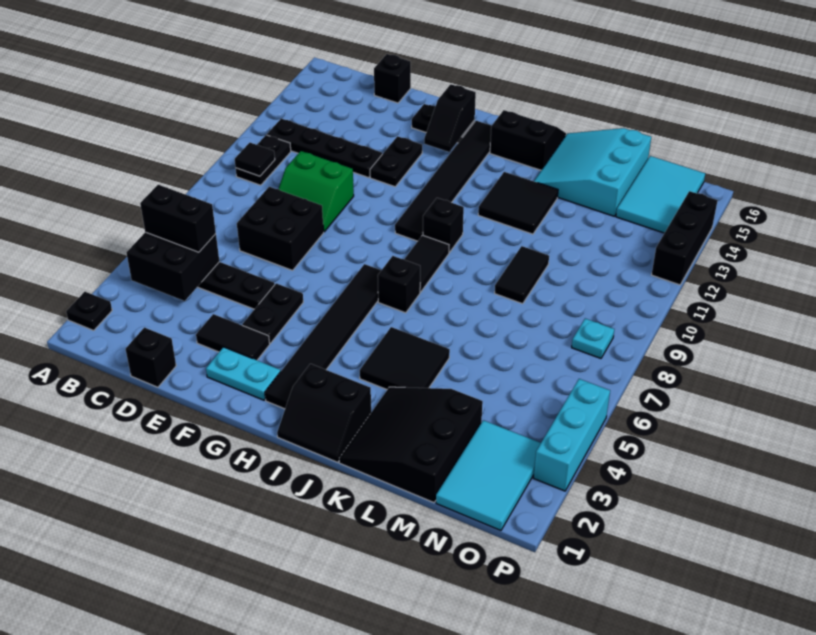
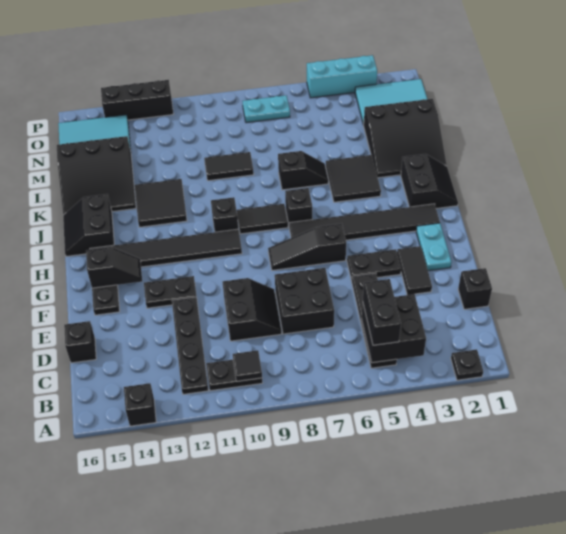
none -> black brick A14 level 1
green slope D9:E10 level 1 top 10 -> black slope D9:E10 level 1 top 10
none -> black slope G6:G8 level 1 top 6
none -> black slope K6:K7 level 1 top 7
cyan slope K14:M16 level 1 top M -> black slope K14:M16 level 1 top M
cyan plate O8 level 1 -> cyan plate O7:O8 level 1

